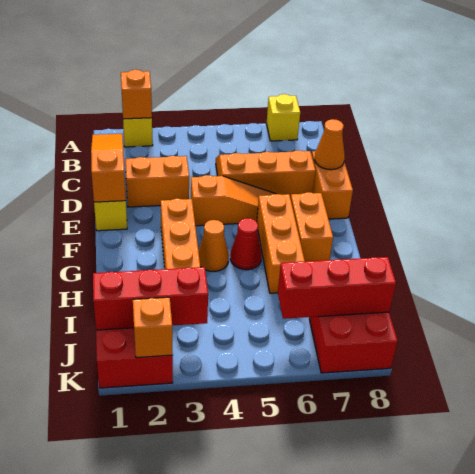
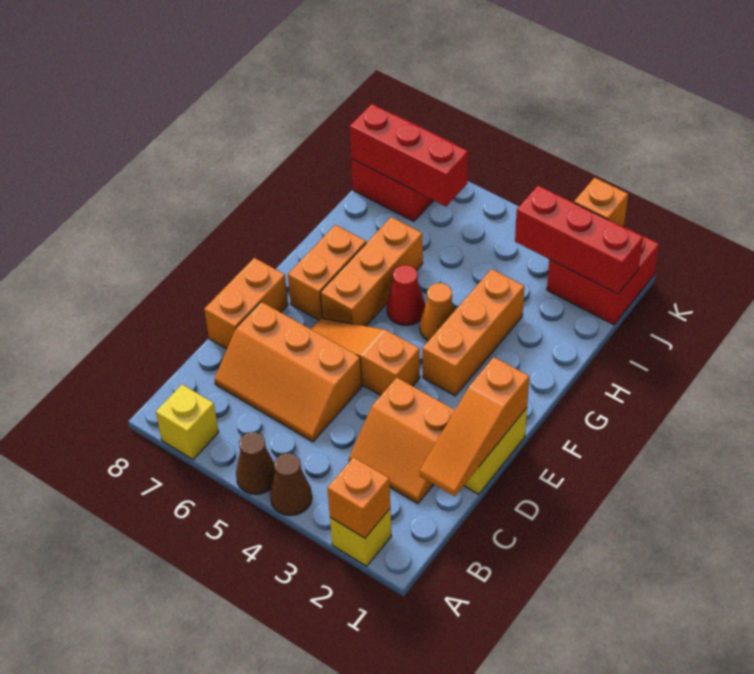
none -> brown cone A4 level 1
none -> brown cone A5 level 1
orange cone D8 level 2 -> none

